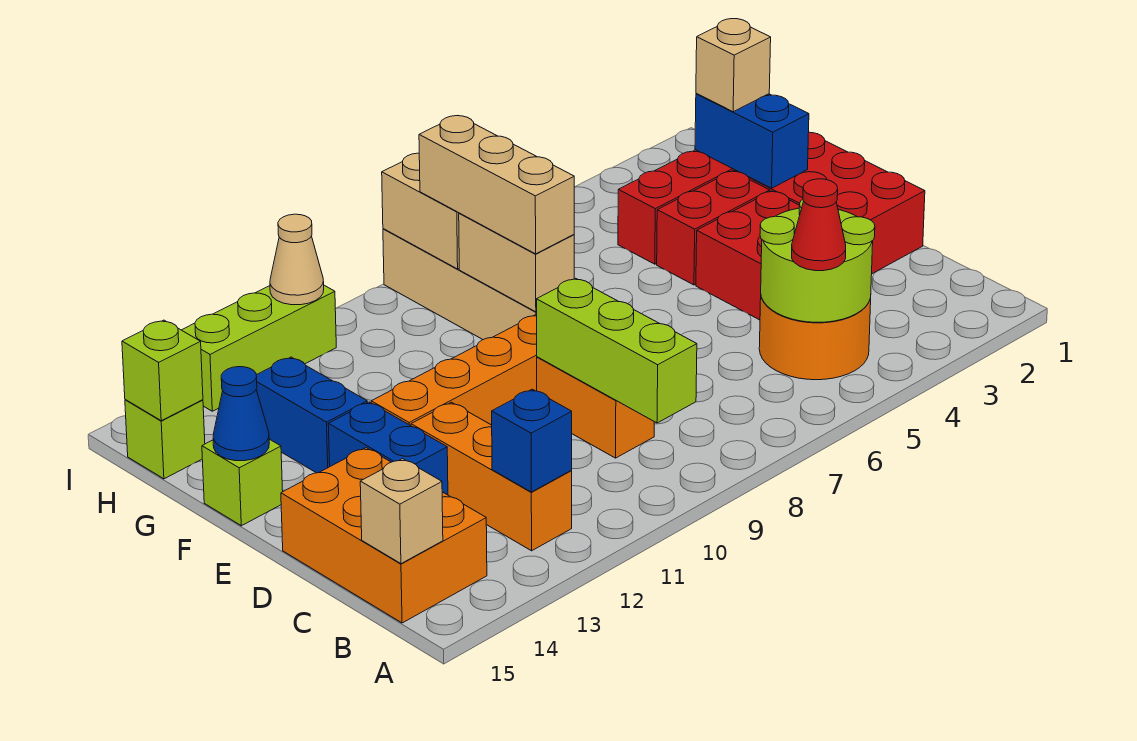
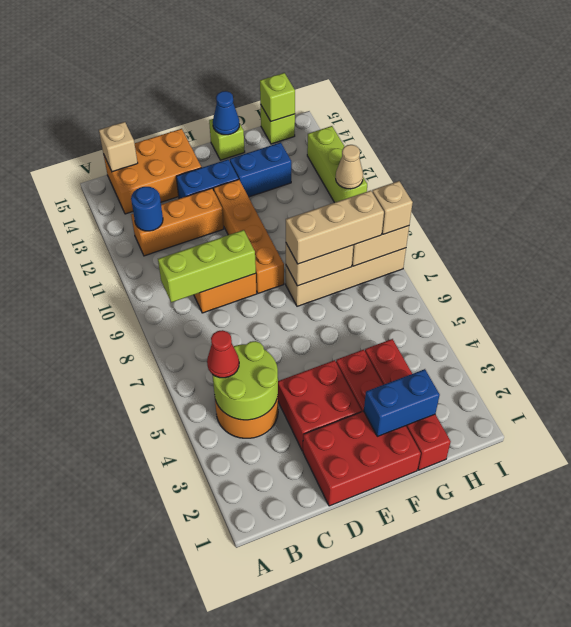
blue brick B12 level 2 -> blue round brick B12 level 2
tan brick G2 level 3 -> tan brick I8 level 3

